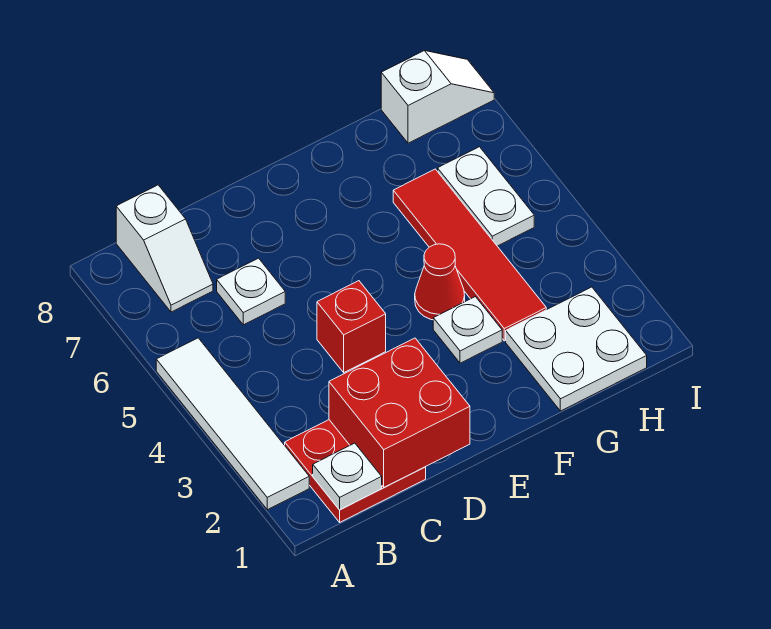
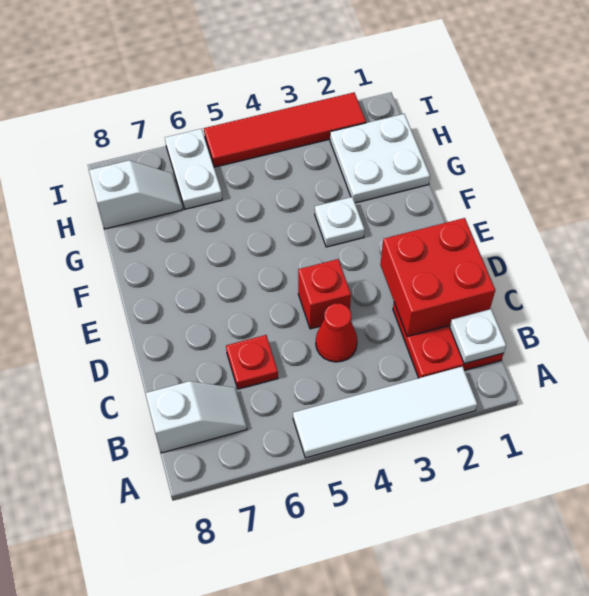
white plate C6 level 1 -> red plate C6 level 1
red cone F4 level 1 -> red cone C4 level 1
red tile G3:G6 level 1 -> red tile I2:I5 level 1
white plate H5:H6 level 1 -> white plate H6:I6 level 1
white slope H8:I8 level 1 top H -> white slope H7:H8 level 1 top 8

